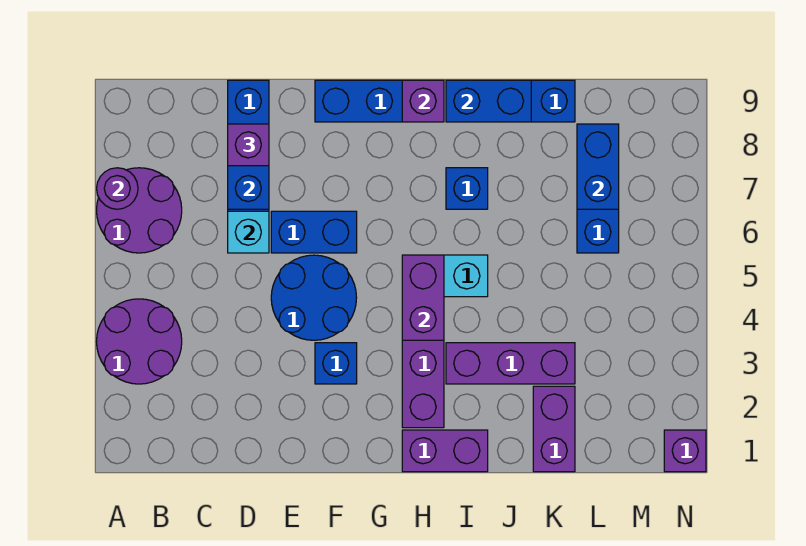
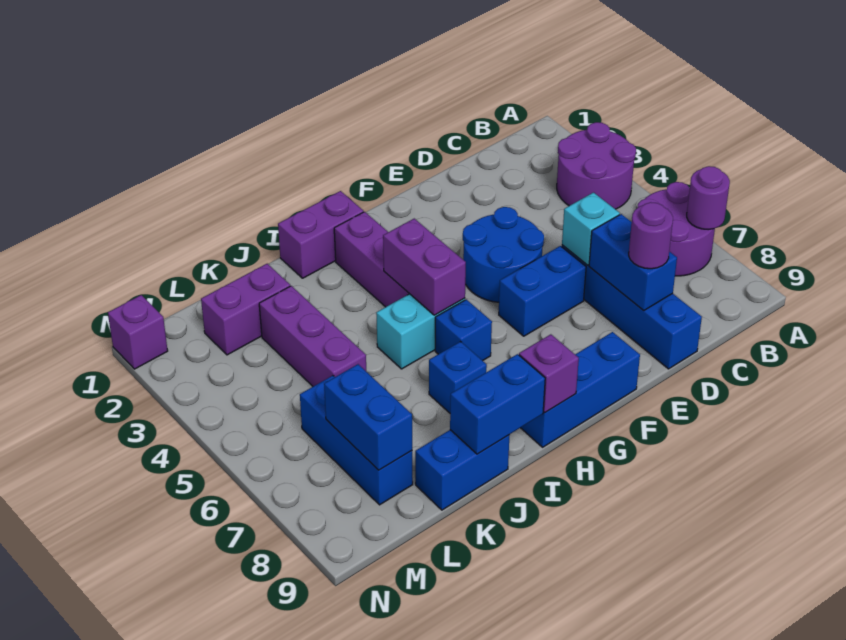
purple brick D8 level 3 -> purple round brick D8 level 3
blue brick F3 level 1 -> blue brick H6 level 1
purple brick I3:K3 level 1 -> purple brick K3:K5 level 1
purple brick K1:K2 level 1 -> purple brick K2:L2 level 1

